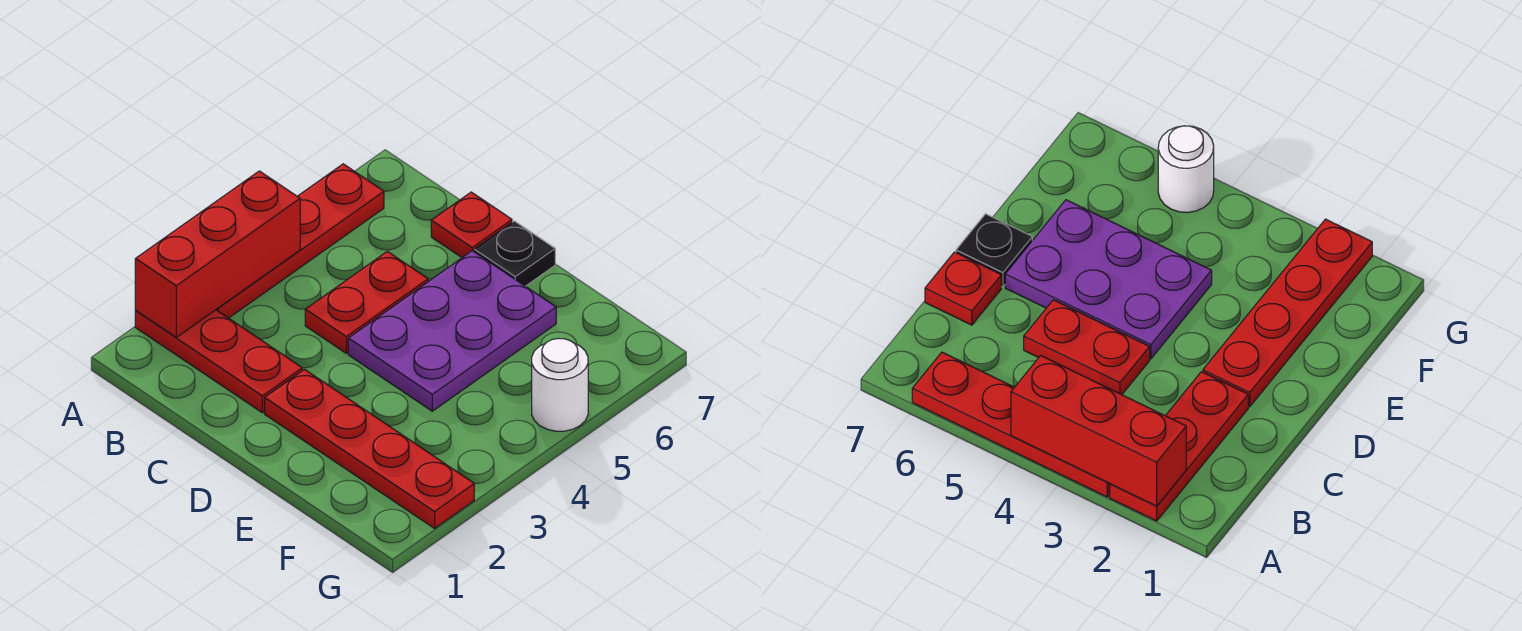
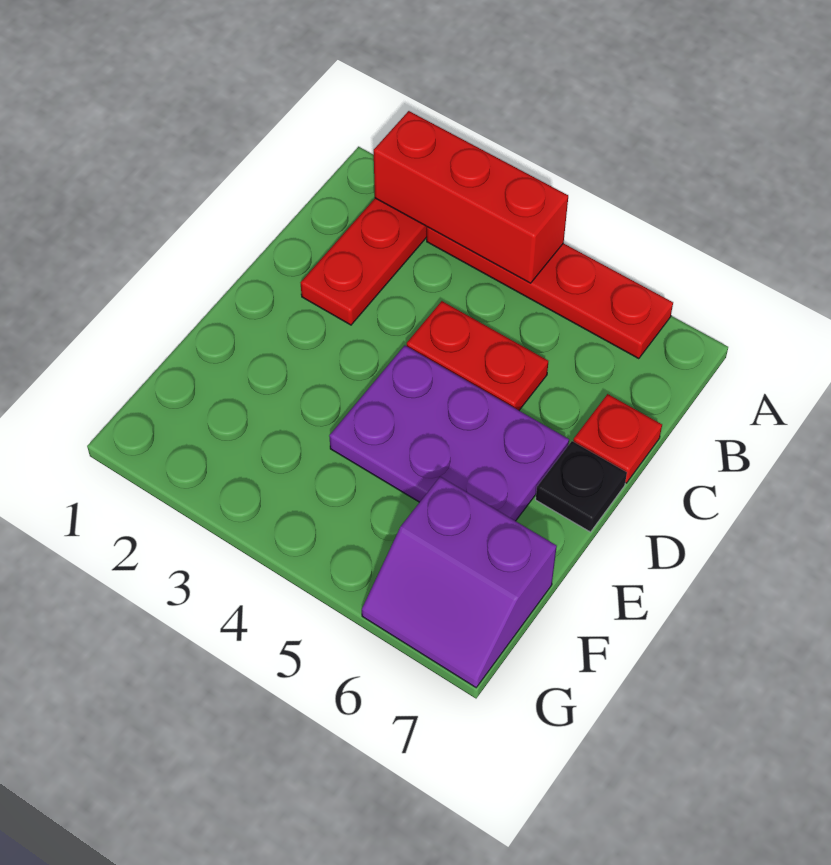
red plate D2:G2 level 1 -> none
none -> purple slope F6:G7 level 1 top F
white round brick G5 level 1 -> none

